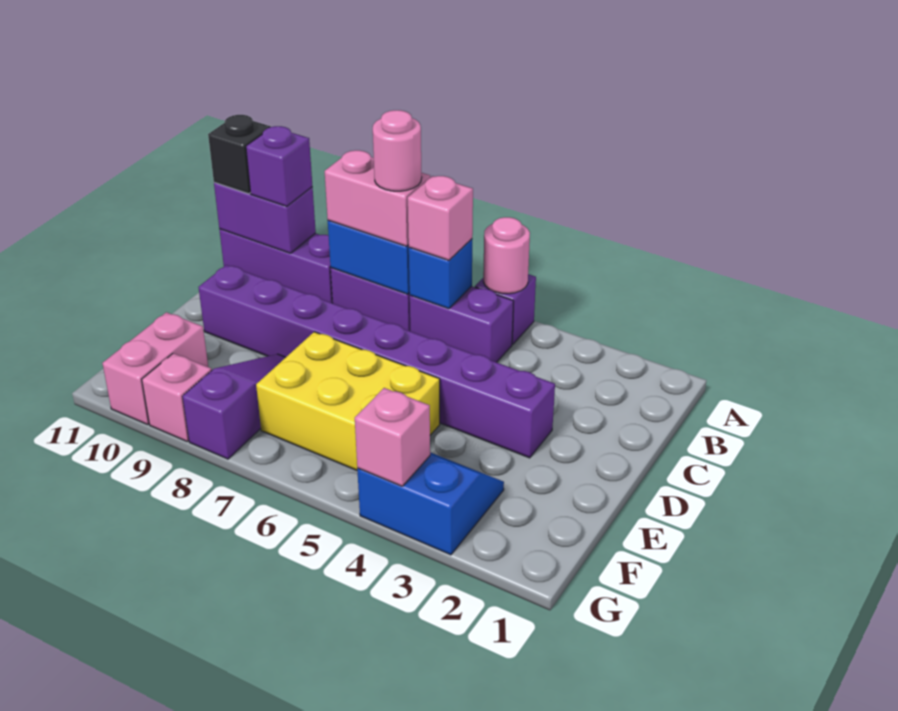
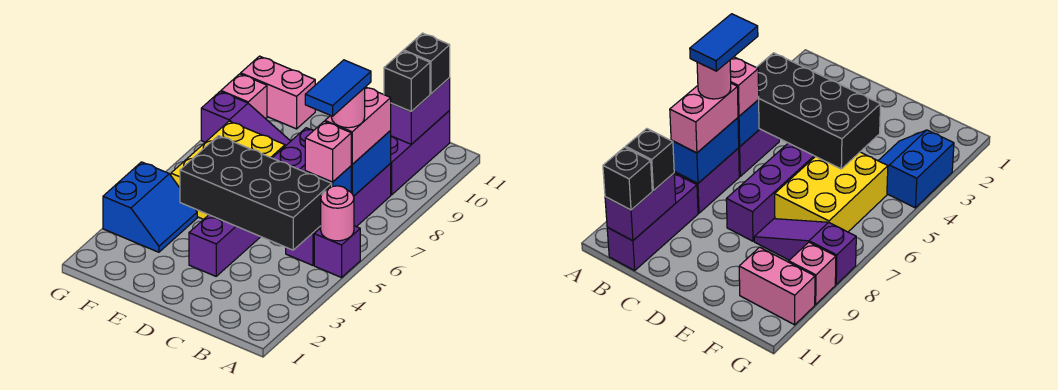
none -> black brick B4:E5 level 2
none -> blue tile B6:B7 level 5
purple brick B10 level 3 -> black brick B10 level 3
purple brick D3:D10 level 1 -> purple brick D3:D8 level 1
pink brick G4 level 2 -> none

